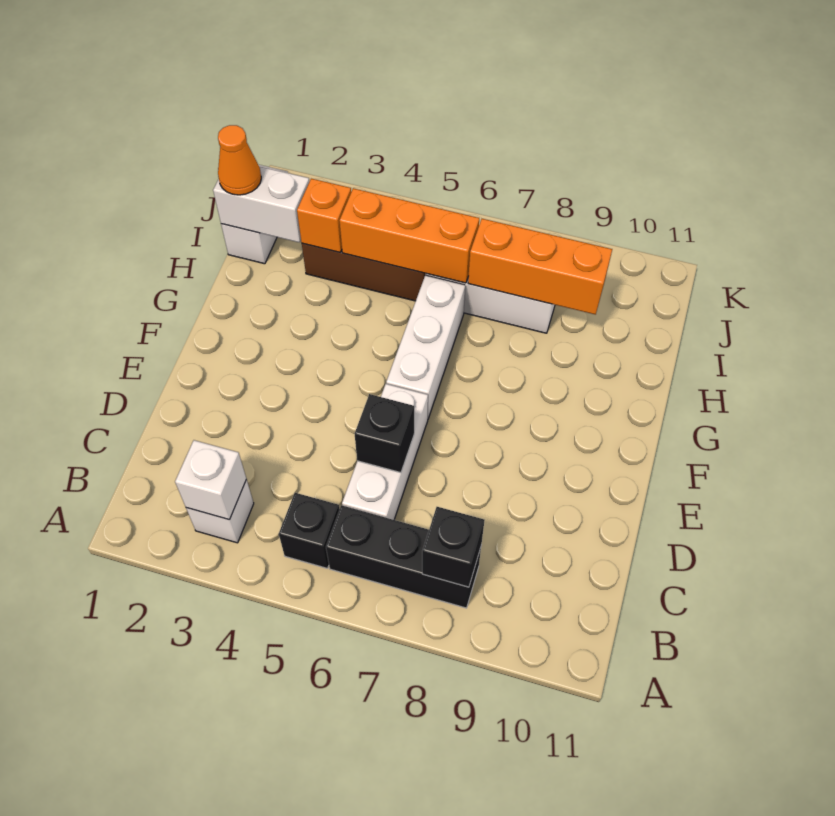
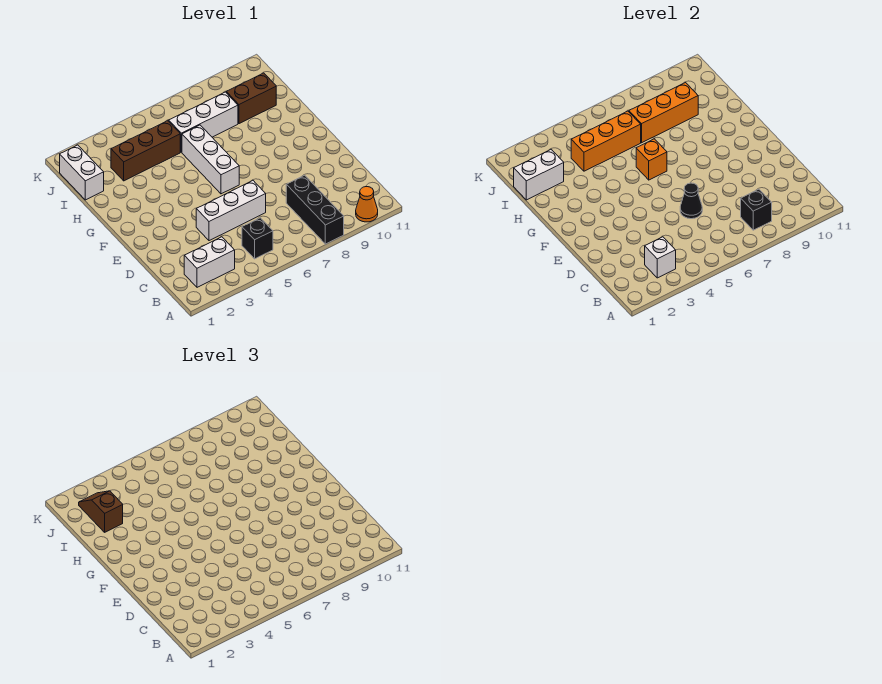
white brick B3 level 1 -> white brick B2:B3 level 1
black brick B6:B8 level 1 -> black brick A8:C8 level 1
white brick C6:E6 level 1 -> white brick D4:D6 level 1
black brick D6 level 2 -> black cone D6 level 2
orange cone I1 level 3 -> orange cone A10 level 1
none -> brown slope I2:J2 level 3 top I
orange brick I3 level 2 -> orange brick G6 level 2
none -> brown brick I9:I10 level 1

